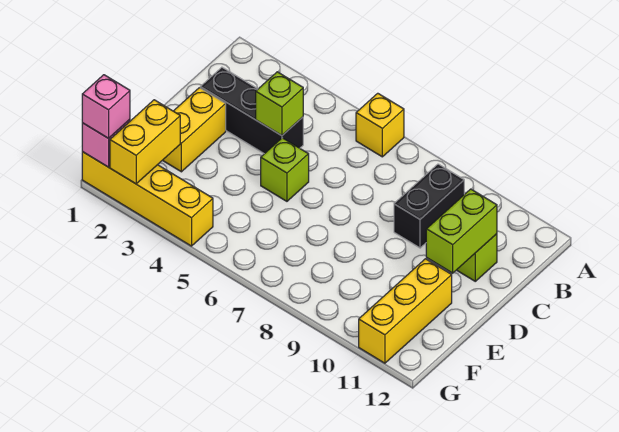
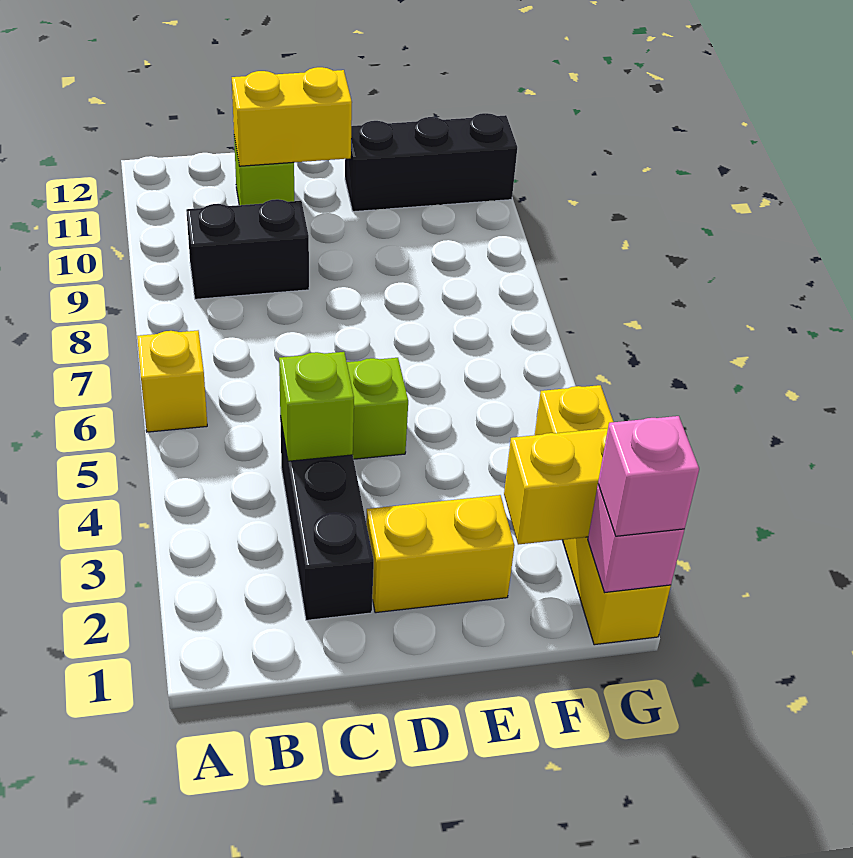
lime brick C11:D11 level 2 -> yellow brick C11:D11 level 2
yellow brick E11:G11 level 1 -> black brick E11:G11 level 1

